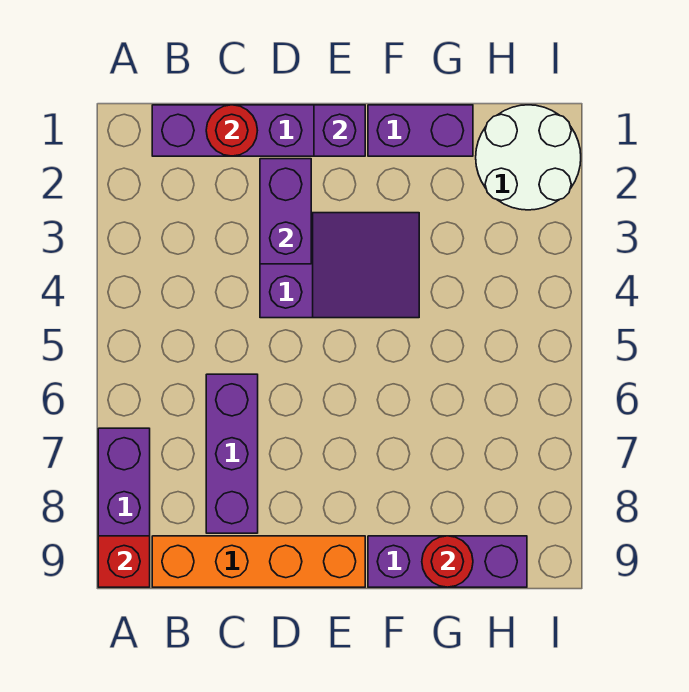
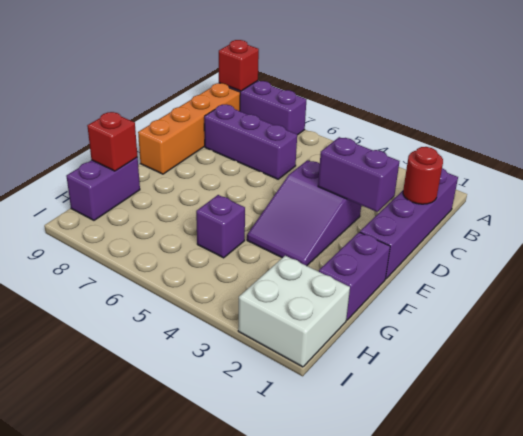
purple brick E1 level 2 -> purple brick G5 level 1
purple brick F9:H9 level 1 -> purple brick G9:H9 level 1
red round brick G9 level 2 -> red brick G9 level 2
white round brick H1:I2 level 1 -> white brick H1:I2 level 1

